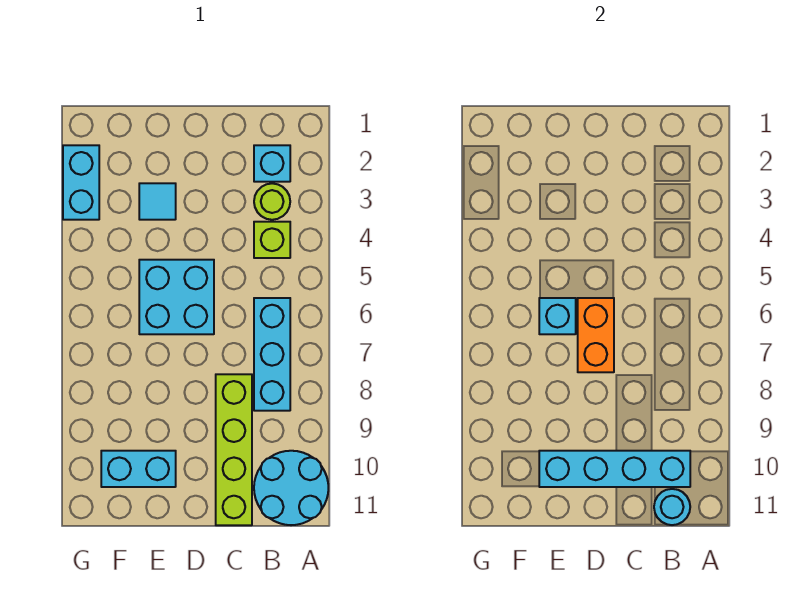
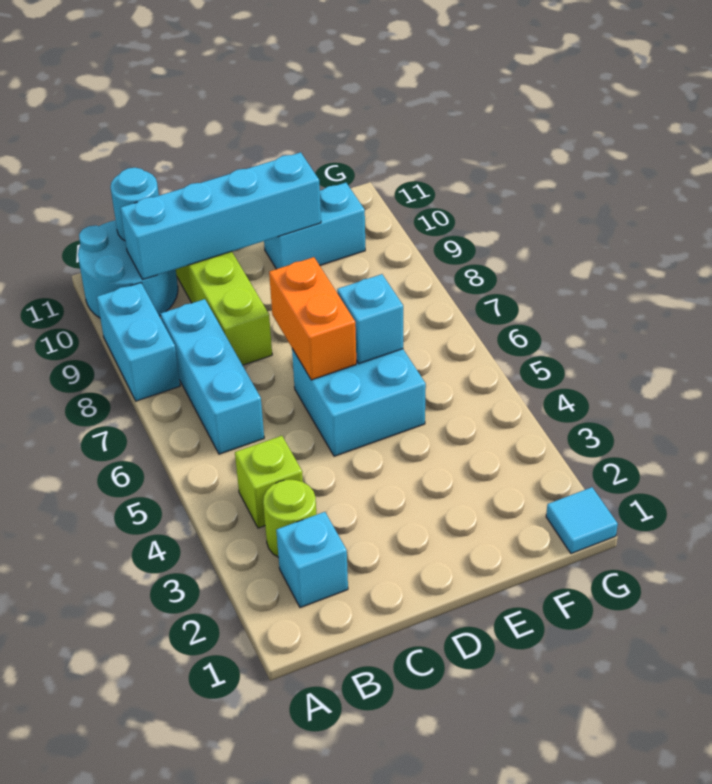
cyan tile E3 level 1 -> cyan tile G1 level 1
cyan brick G2:G3 level 1 -> cyan brick A8:A9 level 1

